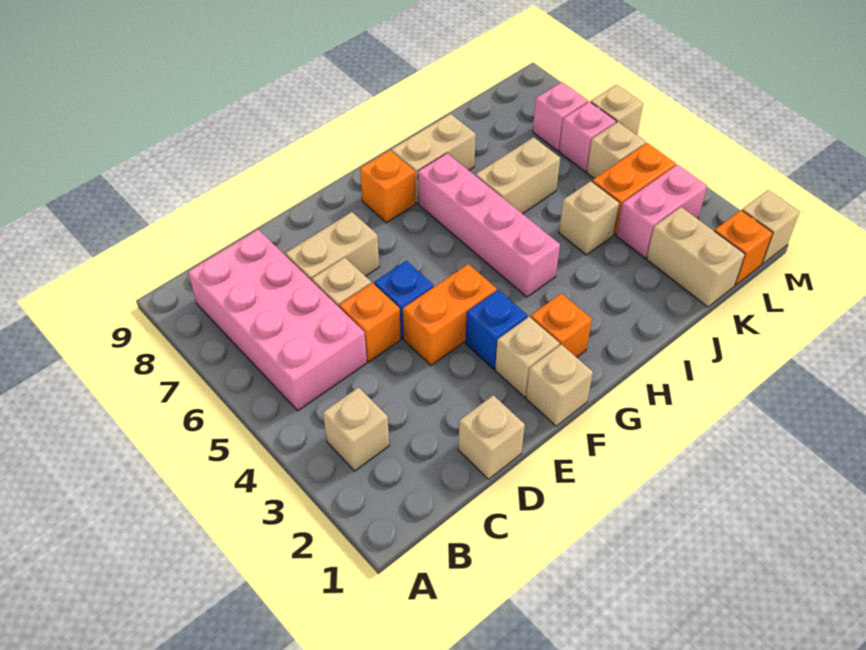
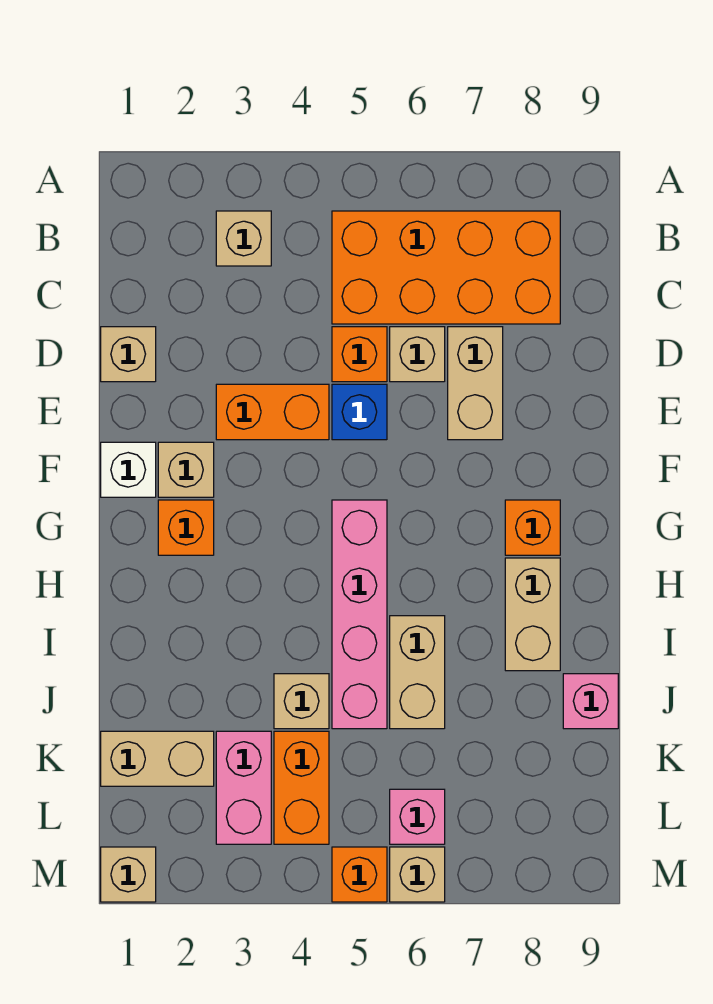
pink brick B5:C8 level 1 -> orange brick B5:C8 level 1
orange brick E4:F4 level 1 -> orange brick E3:E4 level 1
tan brick F1 level 1 -> white brick F1 level 1
blue brick F3 level 1 -> none
pink brick H4:H7 level 1 -> pink brick G5:J5 level 1
orange brick L1 level 1 -> orange brick M5 level 1
tan brick L5 level 1 -> none
pink brick L7 level 1 -> pink brick J9 level 1

